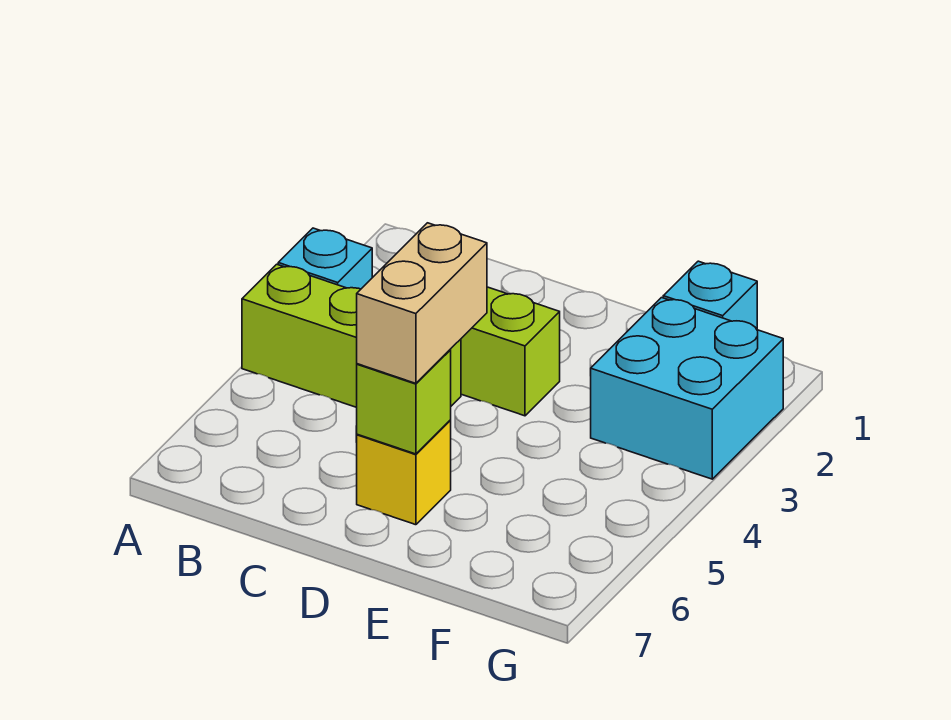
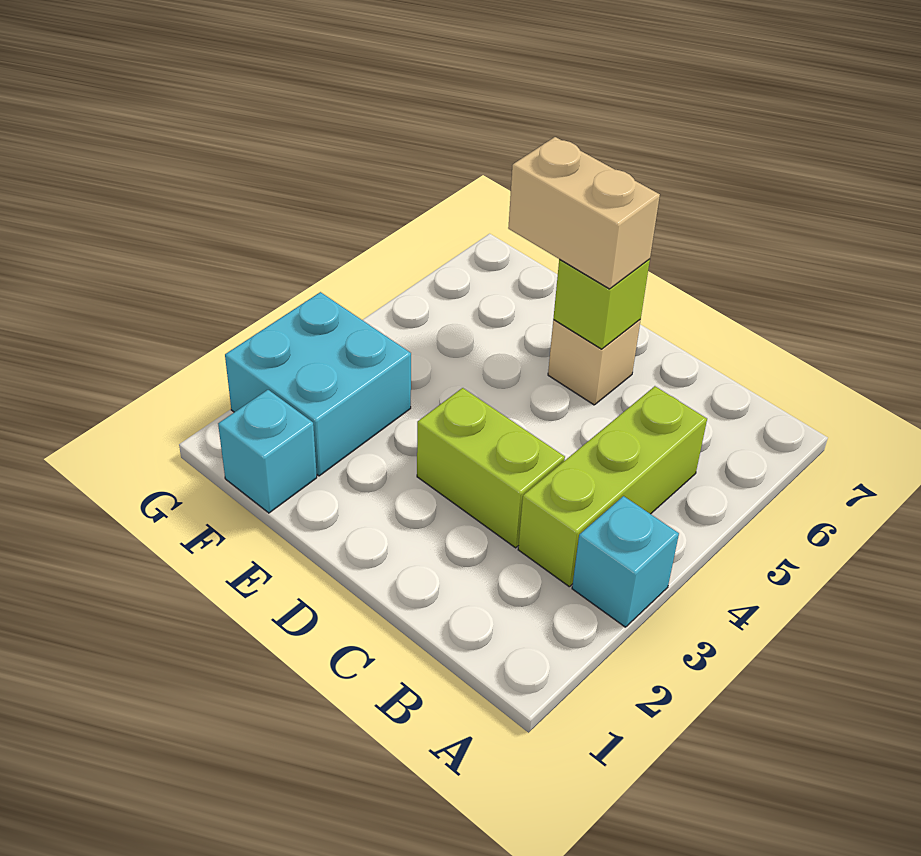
lime brick A4:C4 level 1 -> lime brick B3:B5 level 1
tan brick D5:D6 level 3 -> tan brick D6:E6 level 3
yellow brick D6 level 1 -> tan brick D6 level 1

